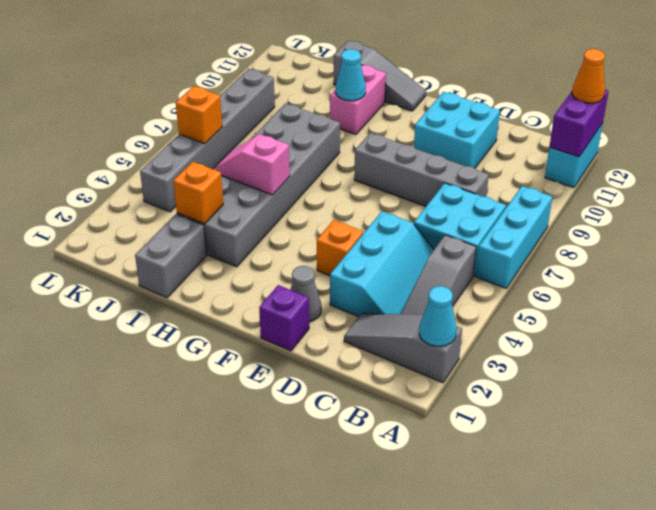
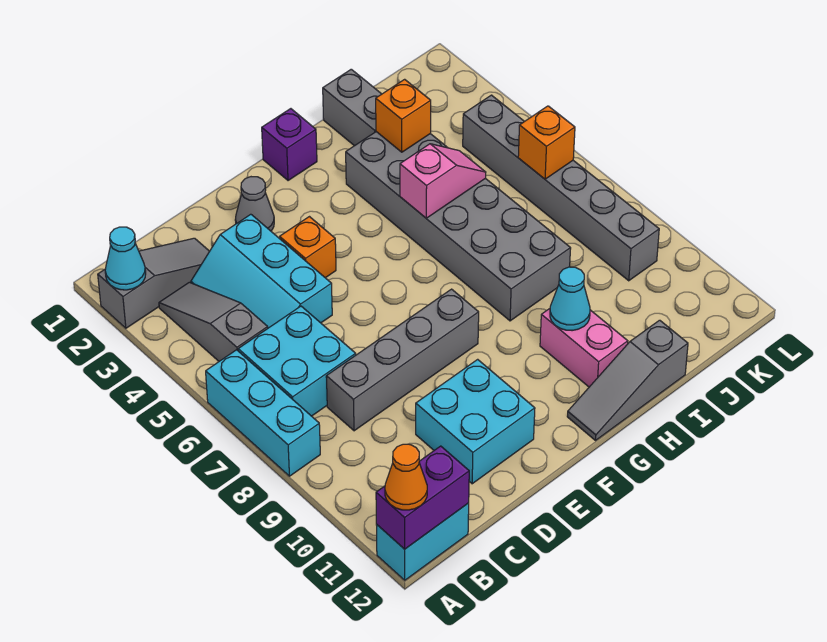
cyan brick A11:A12 level 1 -> cyan brick A12:B12 level 1
purple brick A11:A12 level 2 -> purple brick A12:B12 level 2
purple brick E1 level 1 -> purple brick G1 level 1

